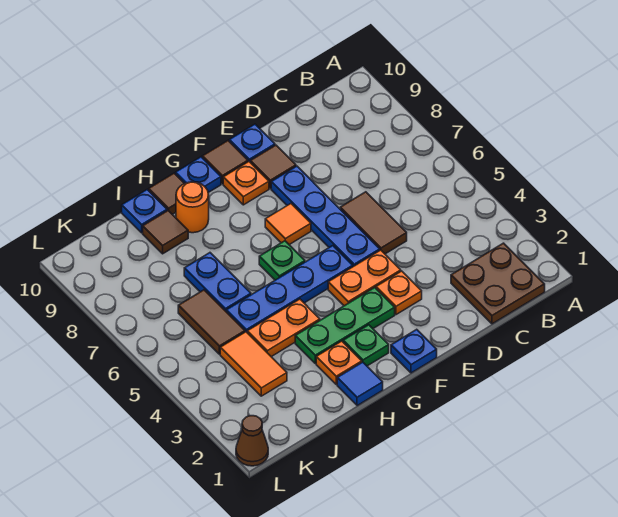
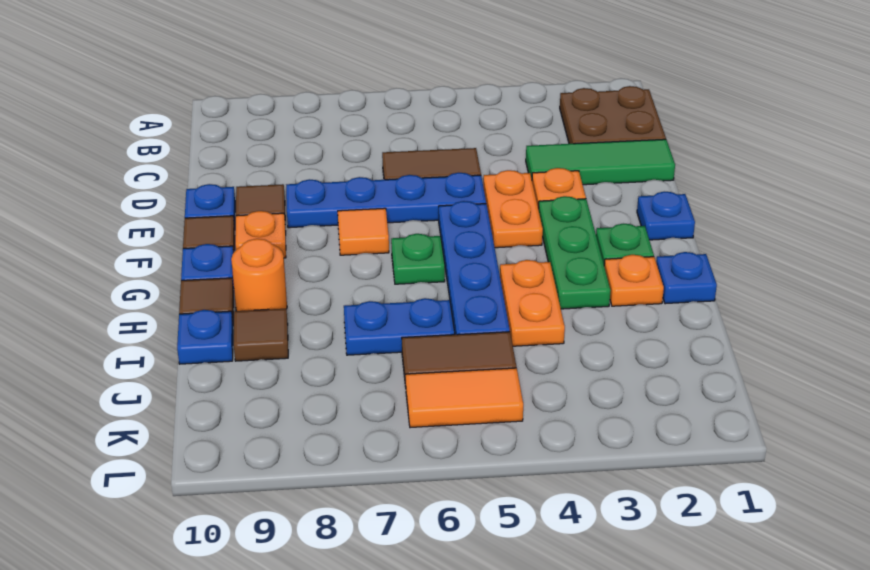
none -> green tile D1:D3 level 1
blue tile H1 level 1 -> blue plate H1 level 1
orange tile J3:J4 level 1 -> orange tile K5:K6 level 1
brown cone L1 level 1 -> none

